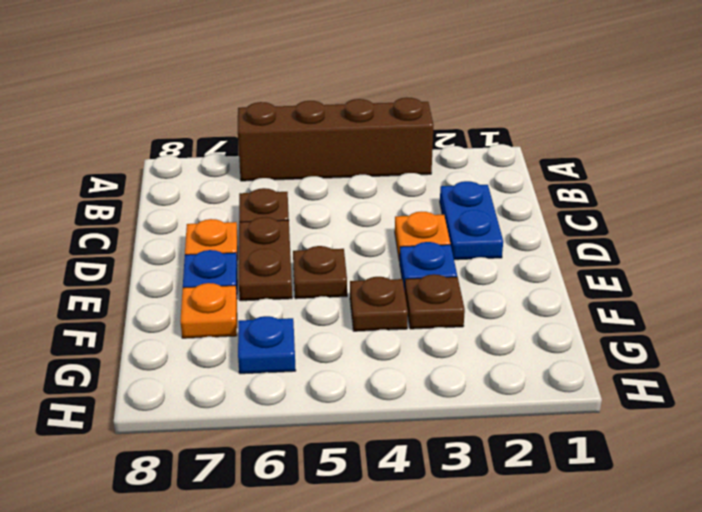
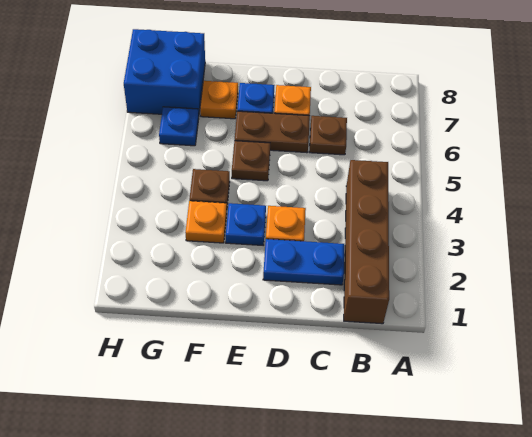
brown brick A3:A6 level 1 -> brown brick B1:B4 level 1
brown plate F3 level 1 -> orange plate F3 level 1
none -> blue brick G7:H8 level 1

